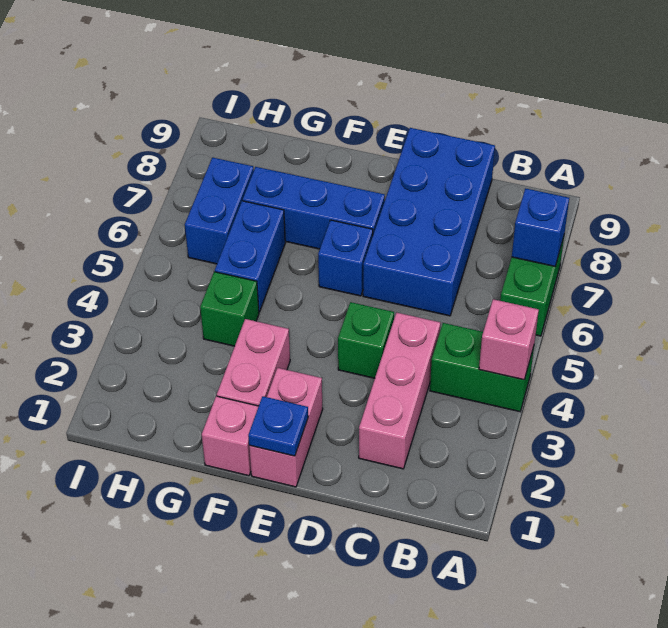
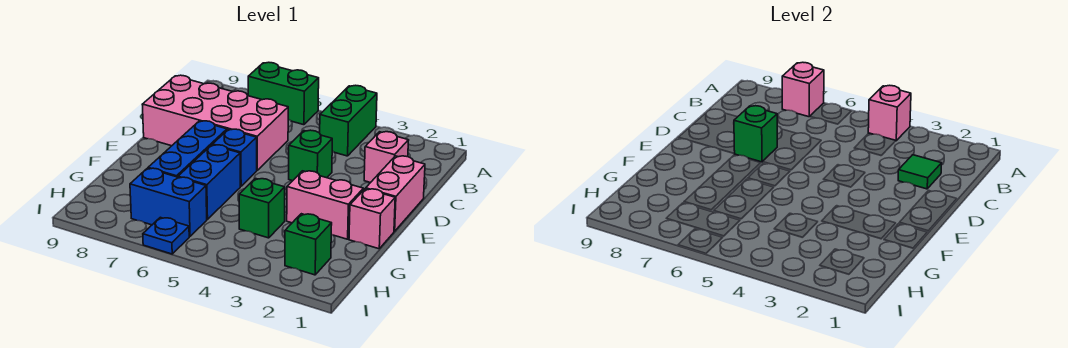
blue brick A7 level 2 -> pink brick A7 level 2
pink brick C2:C4 level 1 -> pink brick C2 level 1
none -> green tile C2 level 2
blue brick C6:D9 level 1 -> pink brick C6:D9 level 1
none -> green brick D7 level 2
pink brick E1:E2 level 1 -> pink brick D1:E1 level 1
blue plate E1 level 2 -> blue plate I6 level 1
blue brick G5:G6 level 1 -> blue brick F6:G6 level 1
none -> green brick H2 level 1

